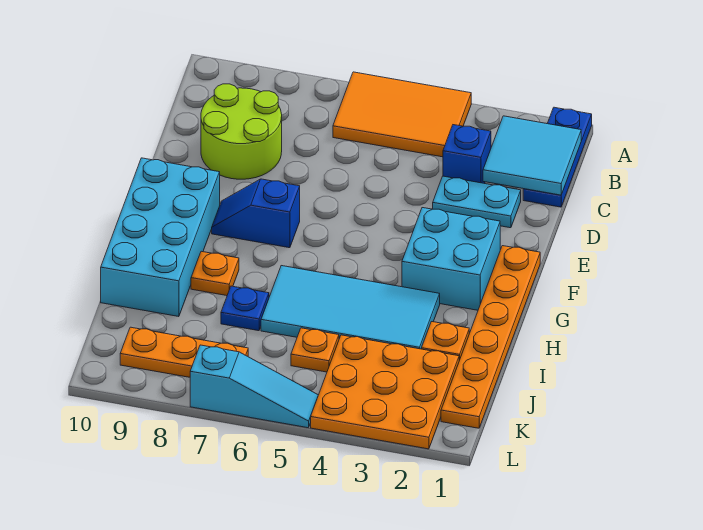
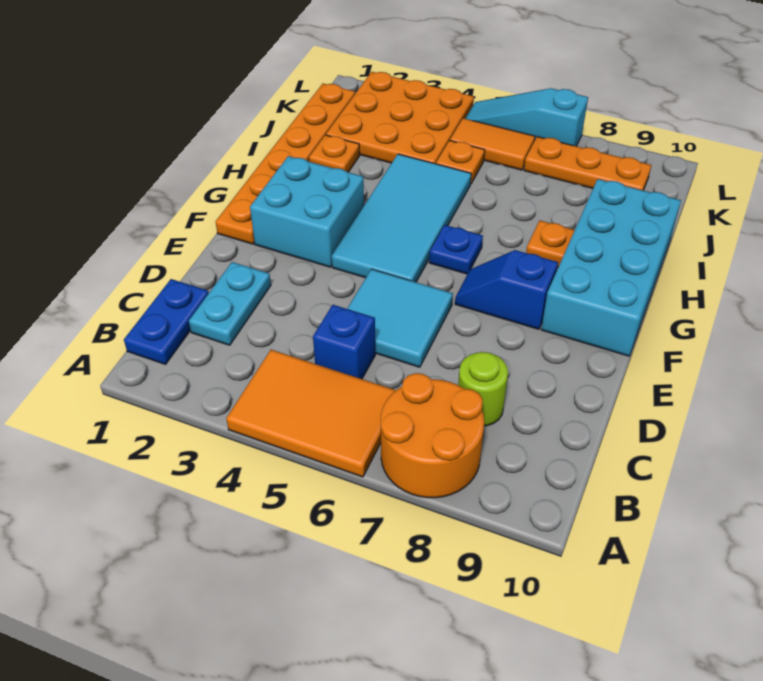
blue plate A1:C1 level 1 -> blue plate B1:C1 level 1
none -> orange round brick A7:B8 level 1
cyan tile B1:C2 level 2 -> cyan tile D5:E6 level 1
blue brick C3 level 1 -> blue brick C5 level 1
lime round brick C8:D9 level 1 -> lime round brick C8 level 1
cyan plate D2:D3 level 1 -> cyan plate C2:D2 level 1
blue slope F7:F8 level 1 top 7 -> blue slope F7:F8 level 1 top 8
cyan tile H3:I6 level 1 -> cyan tile F4:I5 level 1
blue plate I7 level 1 -> blue plate G6 level 1
none -> orange tile K5:K6 level 1

